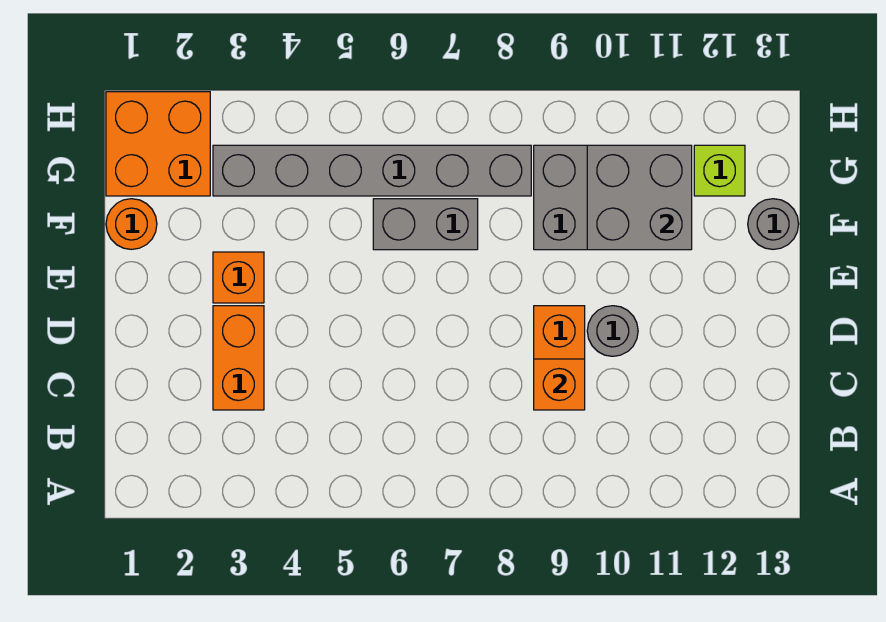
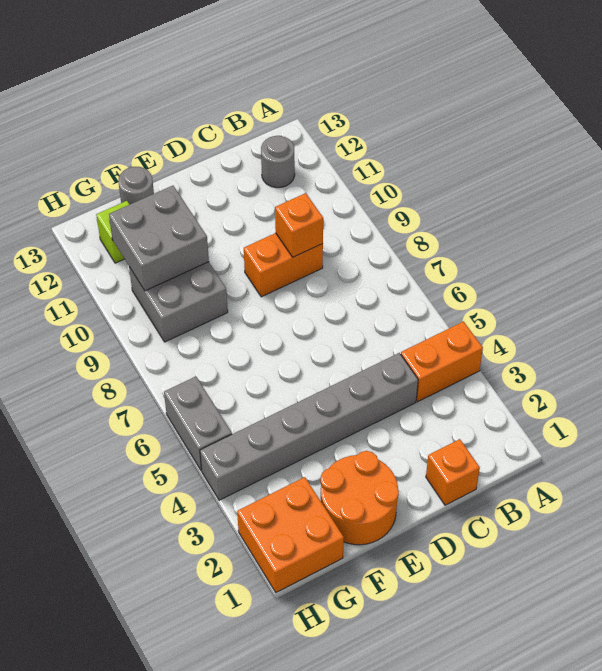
orange brick C3:D3 level 1 -> orange brick A4:B4 level 1
grey round brick D10 level 1 -> grey round brick B12 level 1
orange brick E3 level 1 -> orange brick C1 level 1
orange round brick F1 level 1 -> orange round brick E1:F2 level 1
grey brick F6:F7 level 1 -> grey brick H5:H6 level 1
grey brick G3:G8 level 1 -> grey brick C4:H4 level 1

